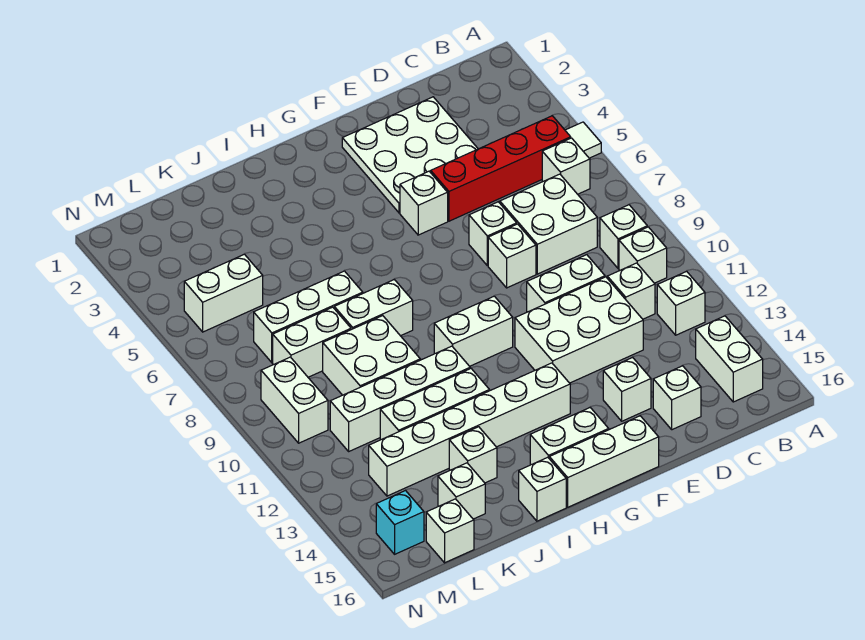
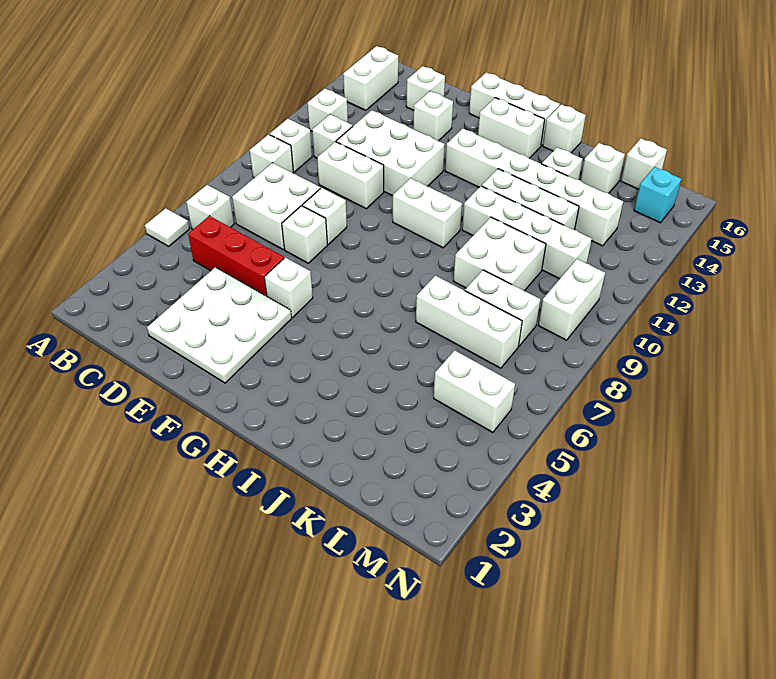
red brick B5:E5 level 1 -> red brick C5:E5 level 1
white brick I8:J8 level 1 -> none

